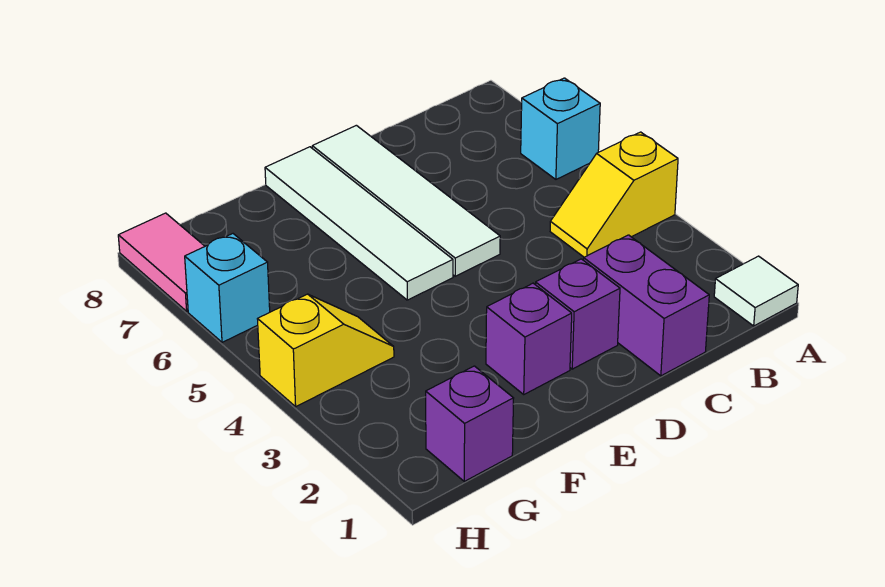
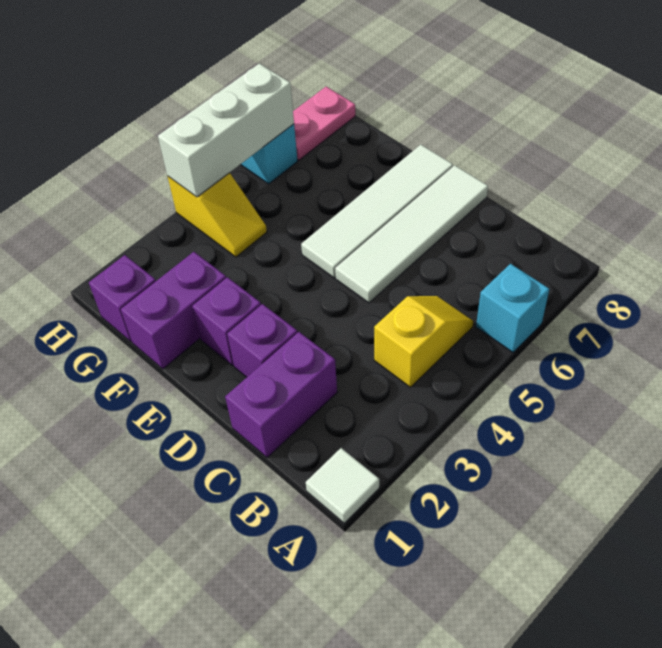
yellow slope A4:B4 level 1 top A -> yellow slope B4:B5 level 1 top 4
none -> purple brick F1:F2 level 1
none -> white brick H4:H6 level 2
pink tile H7:H8 level 1 -> pink plate H7:H8 level 1

